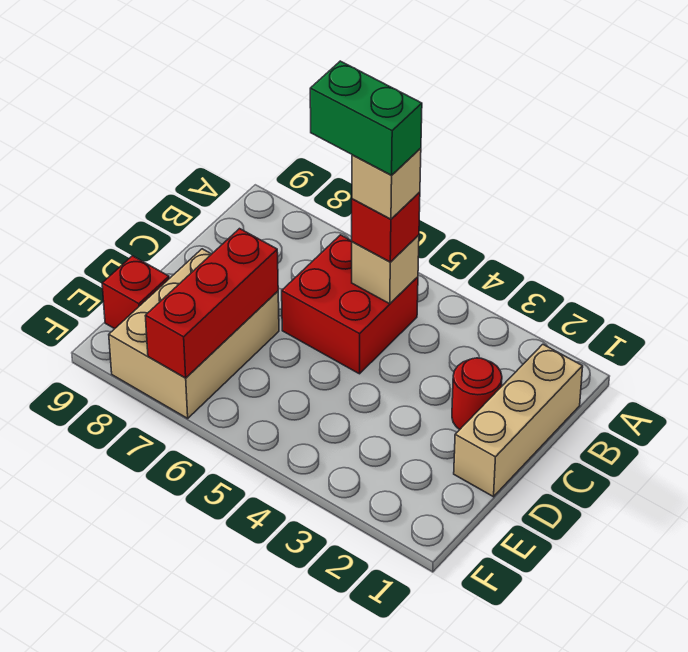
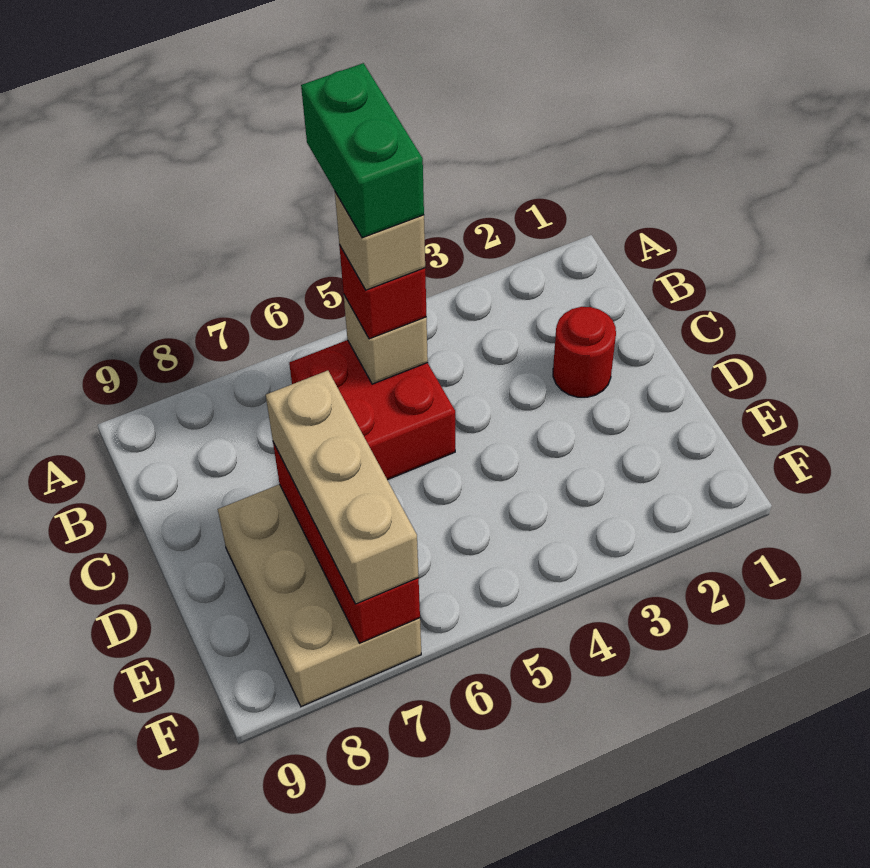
tan brick B1:D1 level 1 -> tan brick D7:F7 level 3
green brick B5:B6 level 5 -> green brick A5:B5 level 5
red brick E9 level 1 -> none

